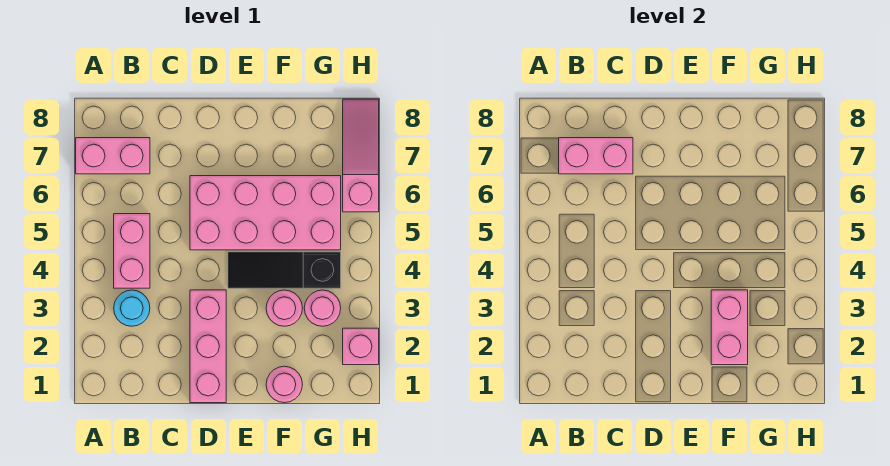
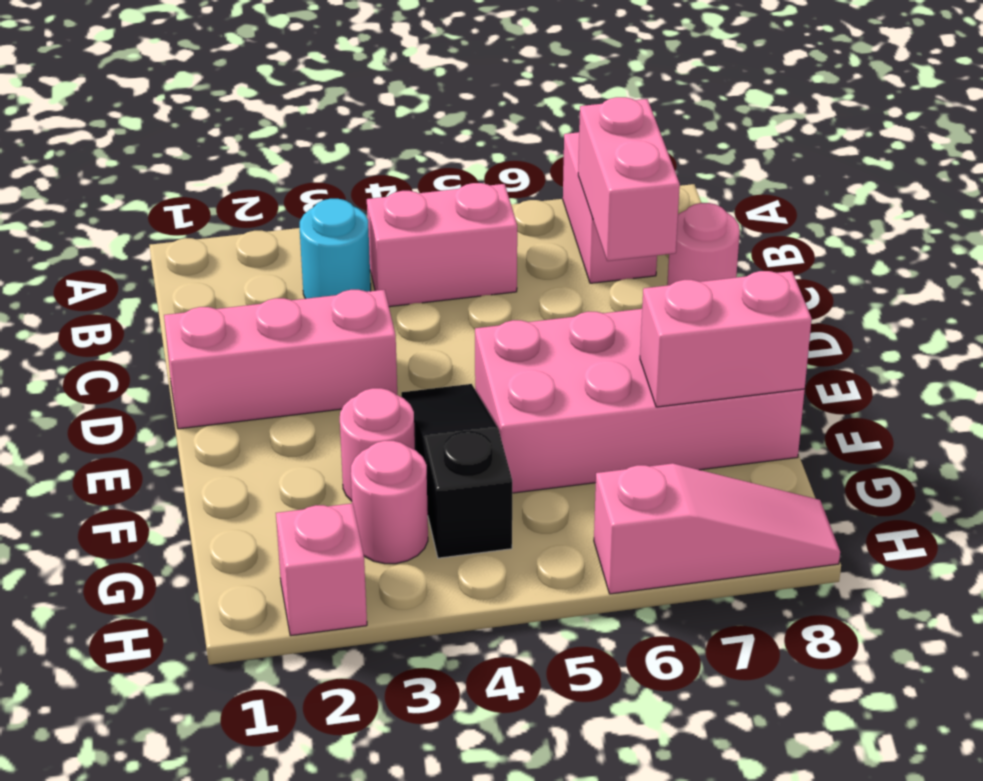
pink brick D5:G6 level 1 -> pink brick E5:F8 level 1
pink round brick F1 level 1 -> pink round brick C8 level 1
pink brick F2:F3 level 2 -> pink brick F7:F8 level 2

